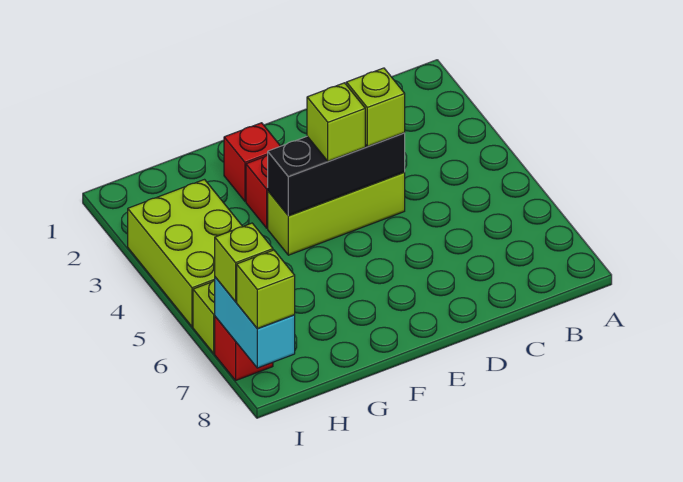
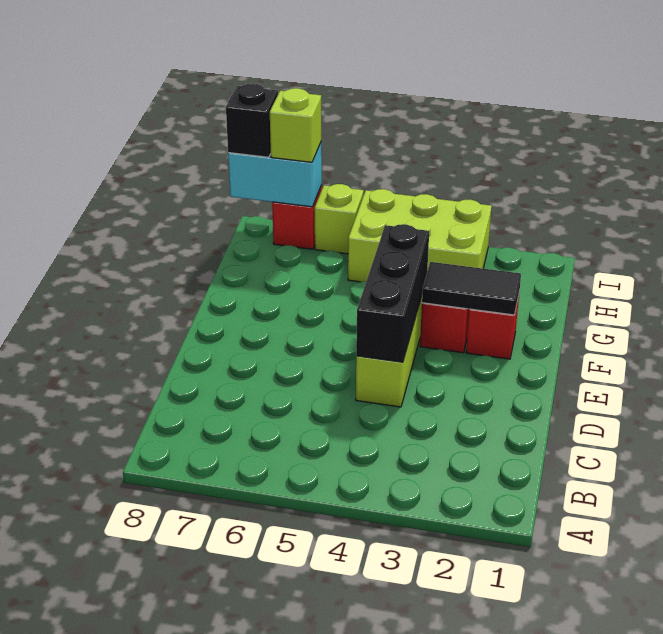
lime brick D4 level 3 -> none
lime brick E4 level 3 -> none
none -> black tile F2:F3 level 2
lime brick I8 level 3 -> black brick I8 level 3

